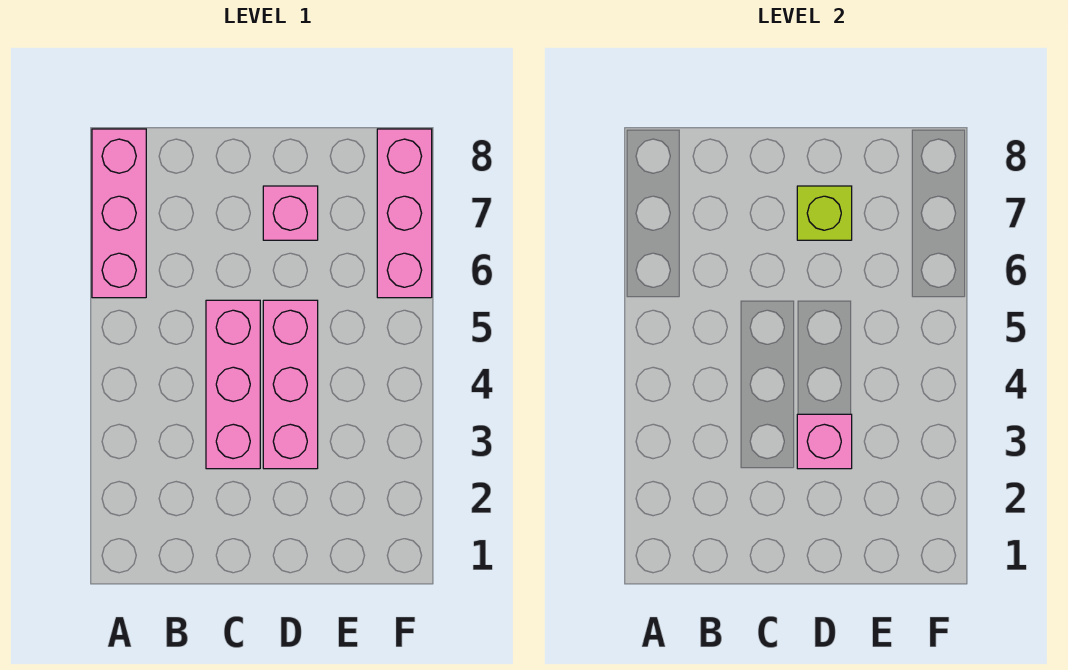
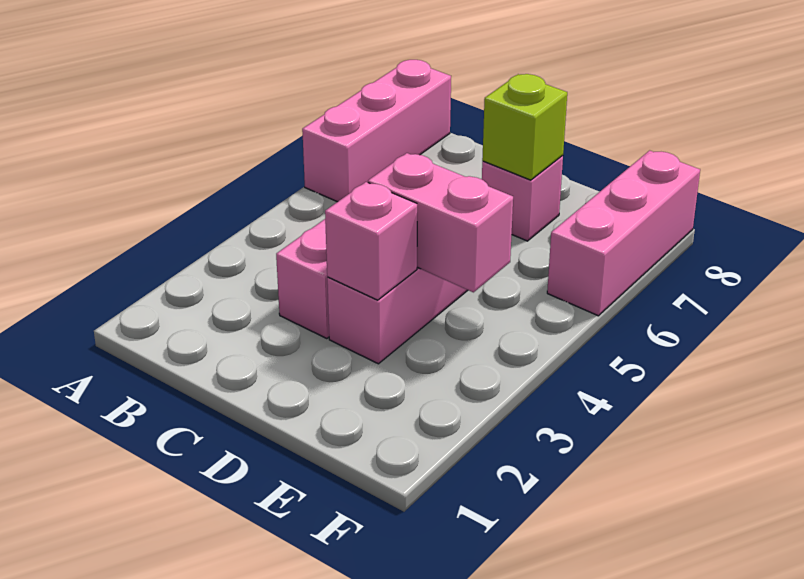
none -> pink brick D4:E4 level 2

